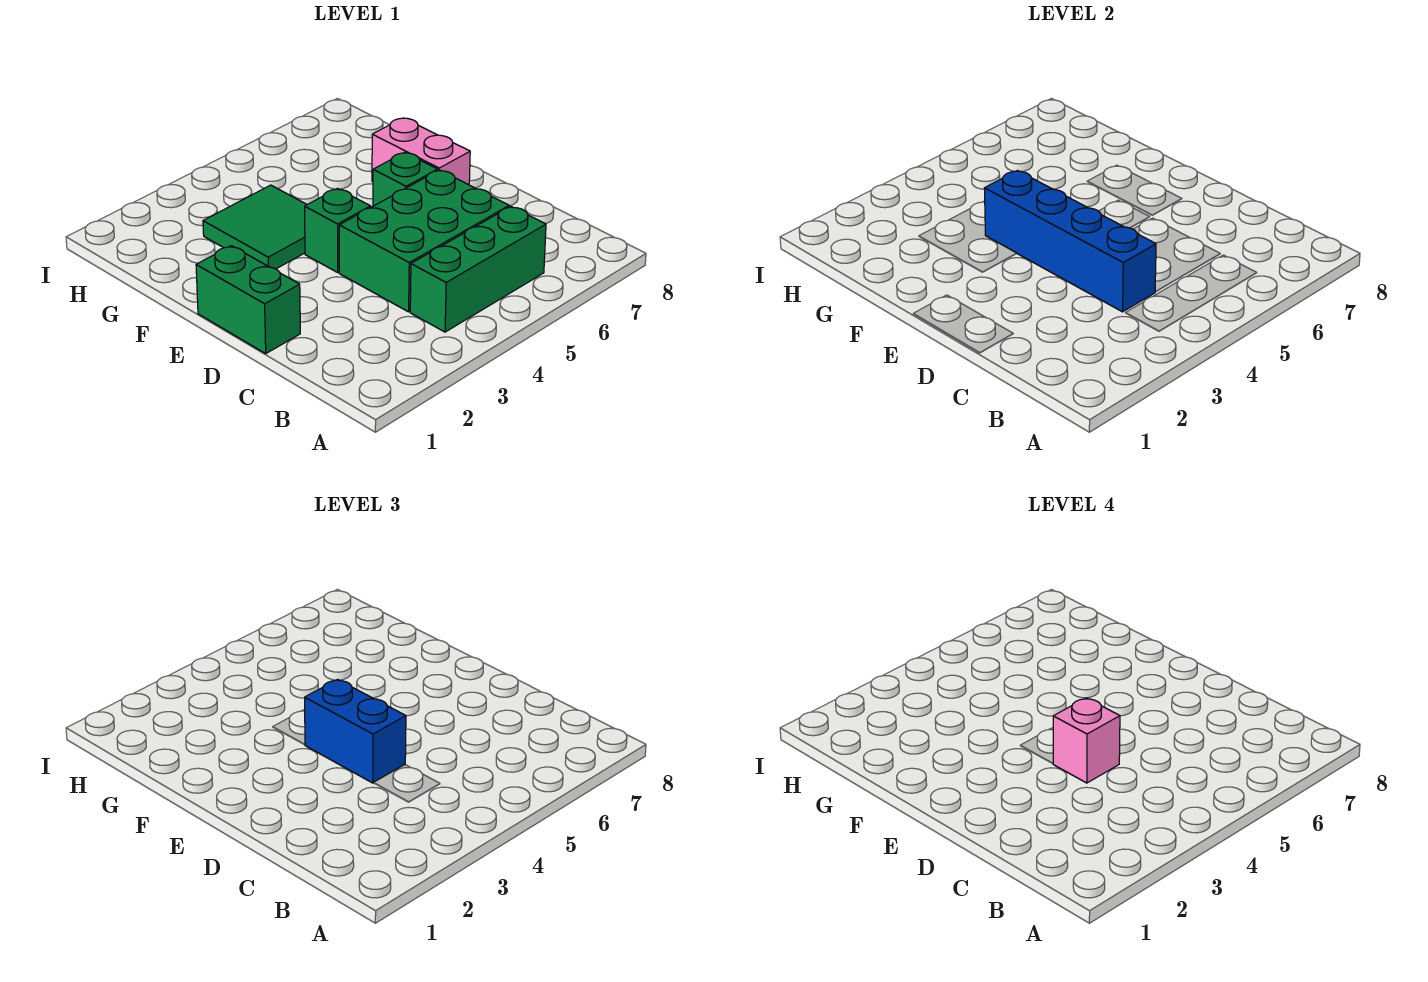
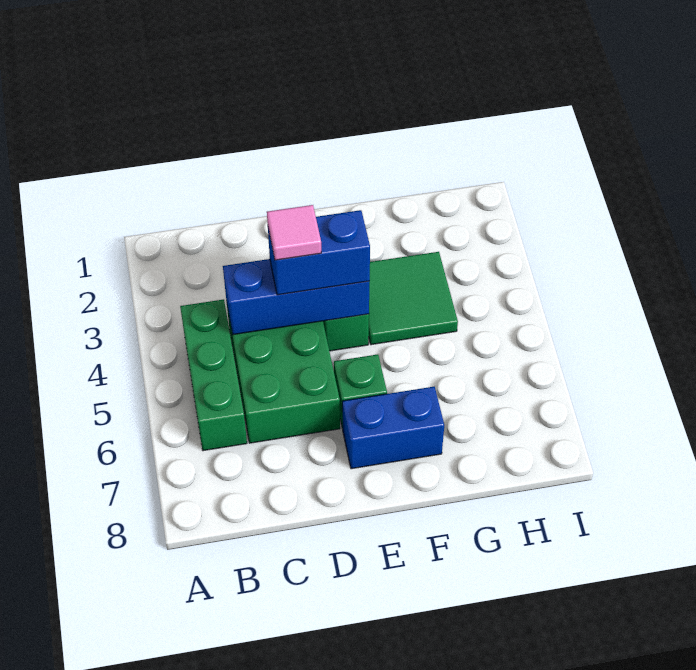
blue brick C4:F4 level 2 -> blue brick C4:E4 level 2
green brick D1:E1 level 1 -> none
pink brick D4 level 4 -> pink tile D4 level 4
pink brick E7:F7 level 1 -> blue brick E7:F7 level 1

